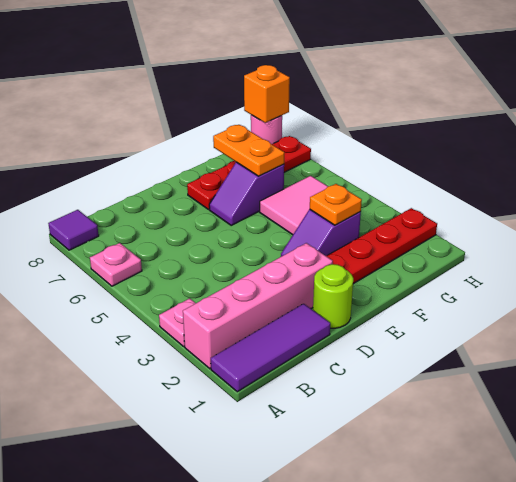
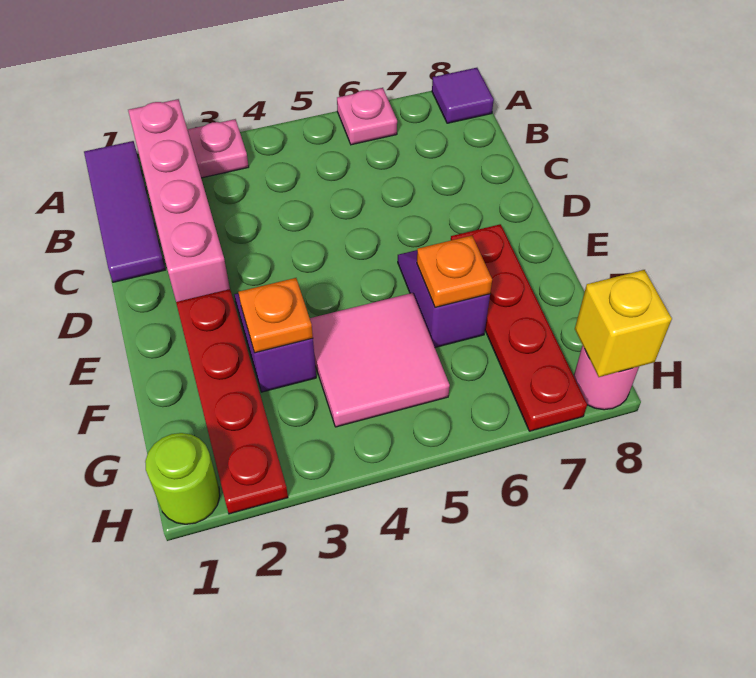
lime round brick D1 level 1 -> lime round brick H1 level 1
orange plate F6:F7 level 2 -> orange plate F6 level 2
orange brick H8 level 2 -> yellow brick H8 level 2

